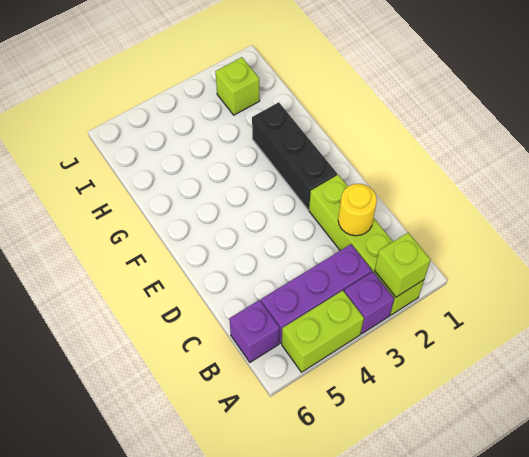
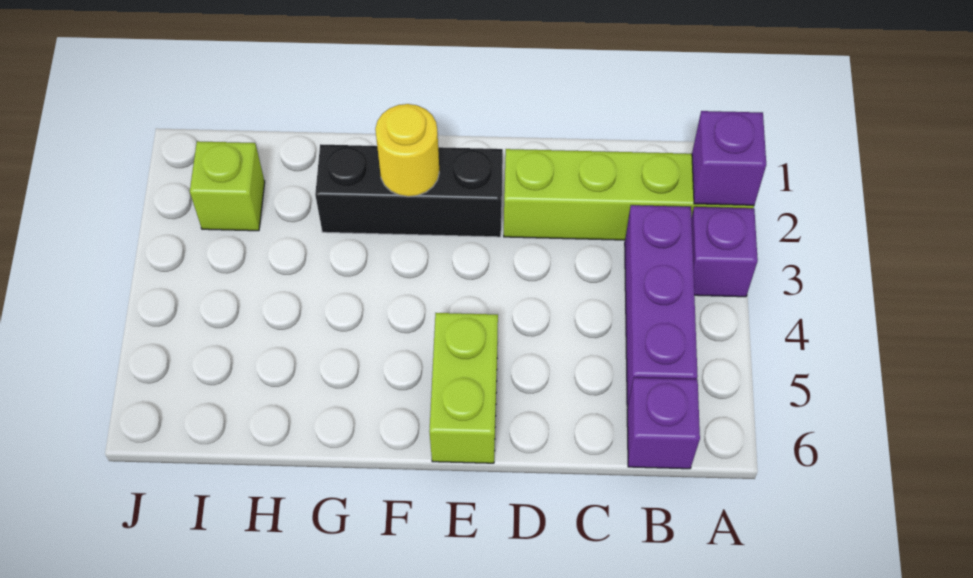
lime brick A2 level 2 -> purple brick A2 level 2
lime brick A4:A5 level 1 -> lime brick E5:E6 level 1
yellow round brick C2 level 2 -> yellow round brick F2 level 2

